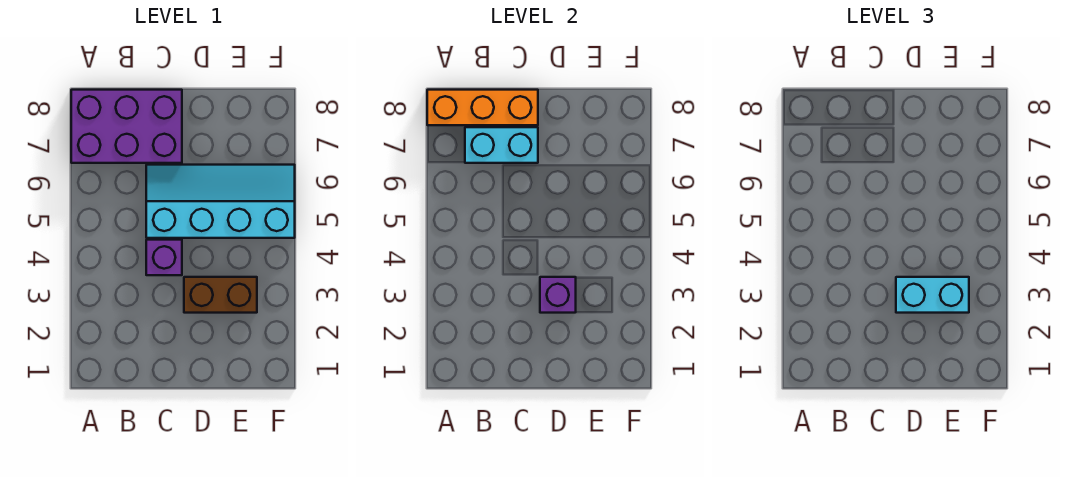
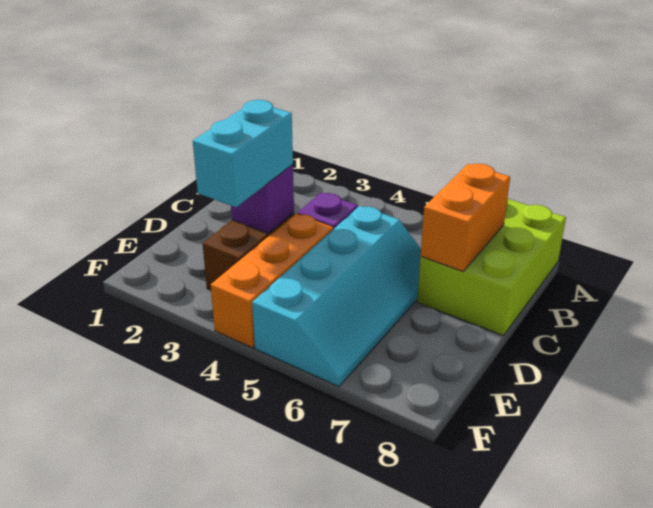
purple brick A7:C8 level 1 -> lime brick A7:C8 level 1
orange brick A8:C8 level 2 -> orange brick D4:F4 level 1
cyan brick B7:C7 level 2 -> orange brick B7:C7 level 2

